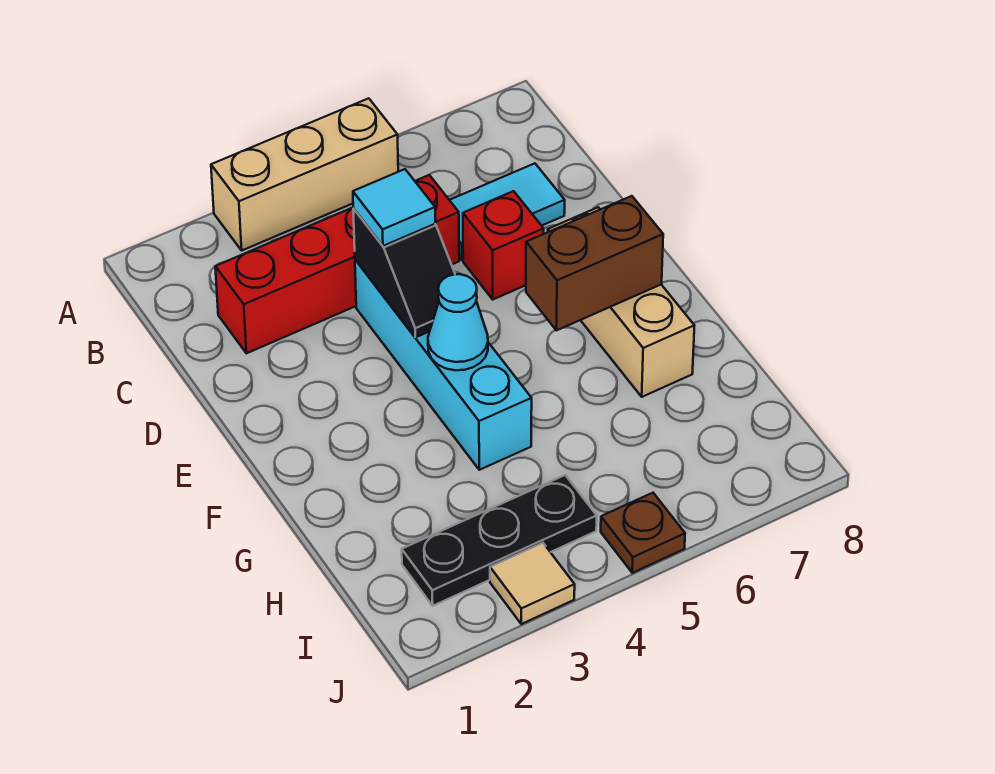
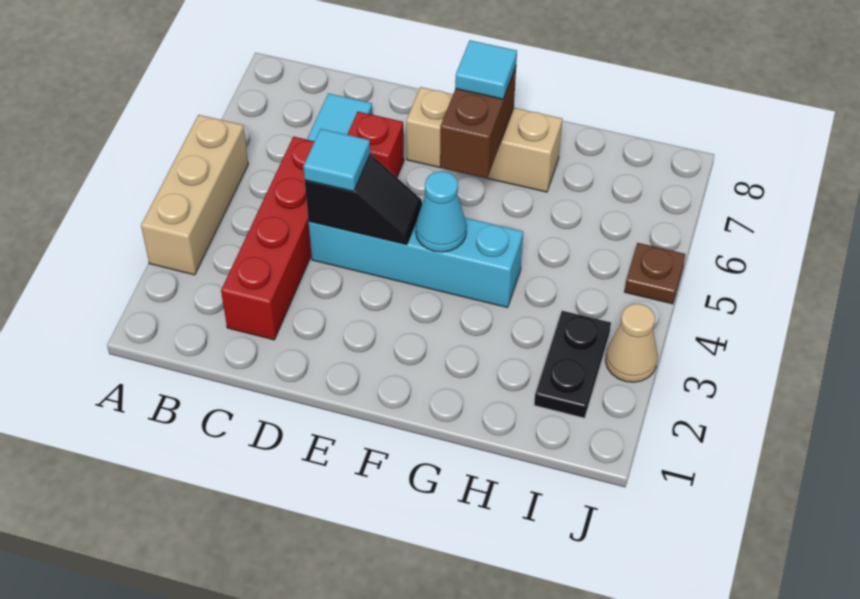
none -> cyan tile F7 level 3
black plate I2:I4 level 1 -> black plate I2:I3 level 1
tan tile J3 level 1 -> tan cone J3 level 1

